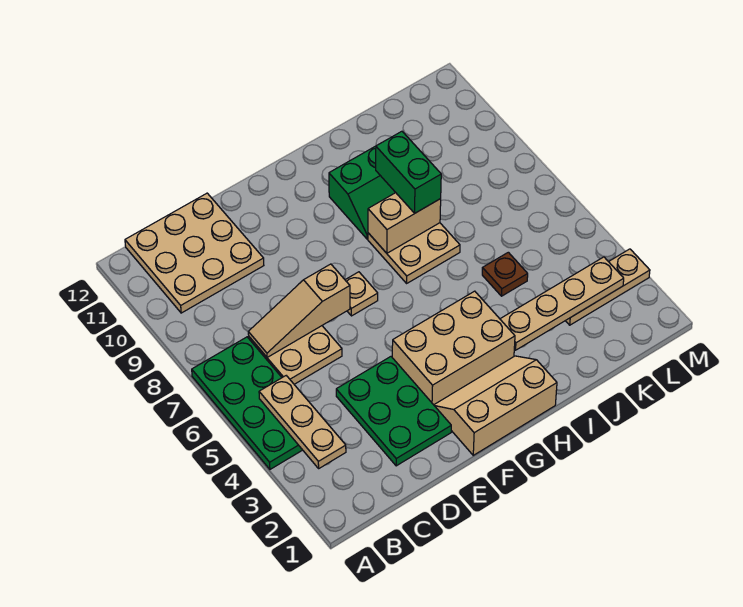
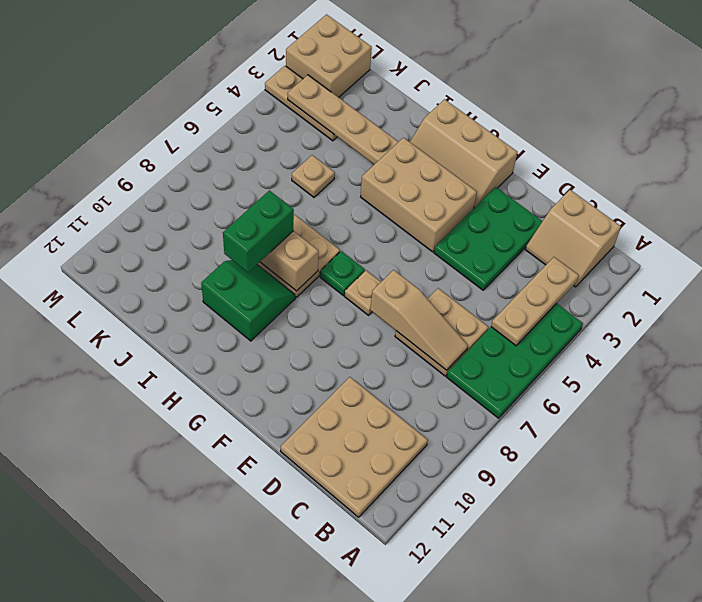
none -> tan slope B1:C2 level 1 top 1
none -> green plate G7 level 1
brown plate J5 level 1 -> tan plate J5 level 1
none -> tan brick L1:M2 level 1

